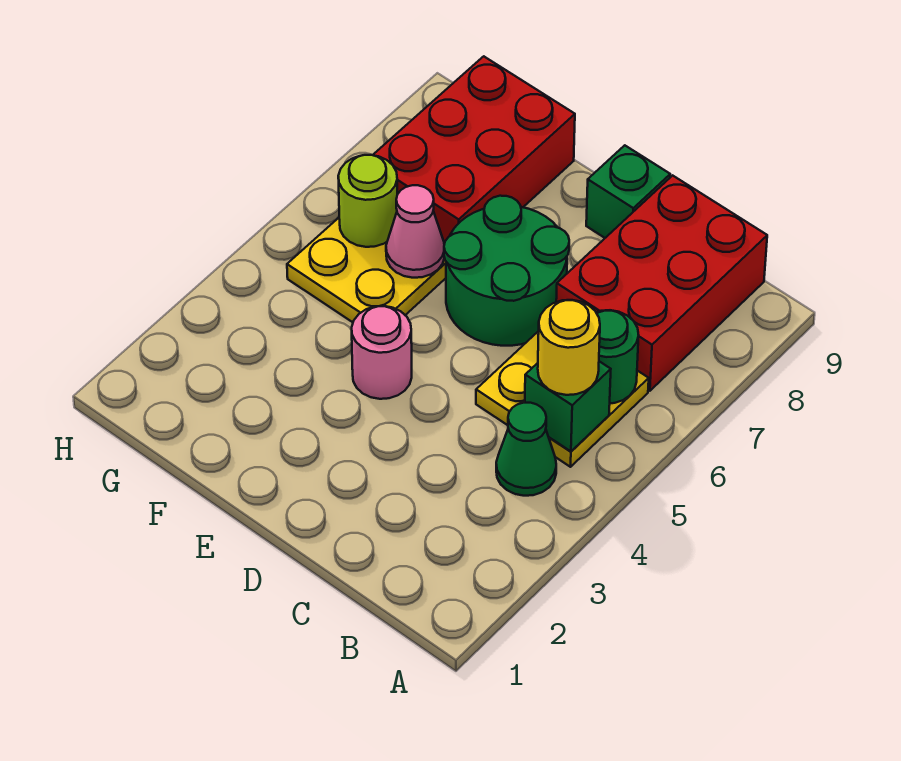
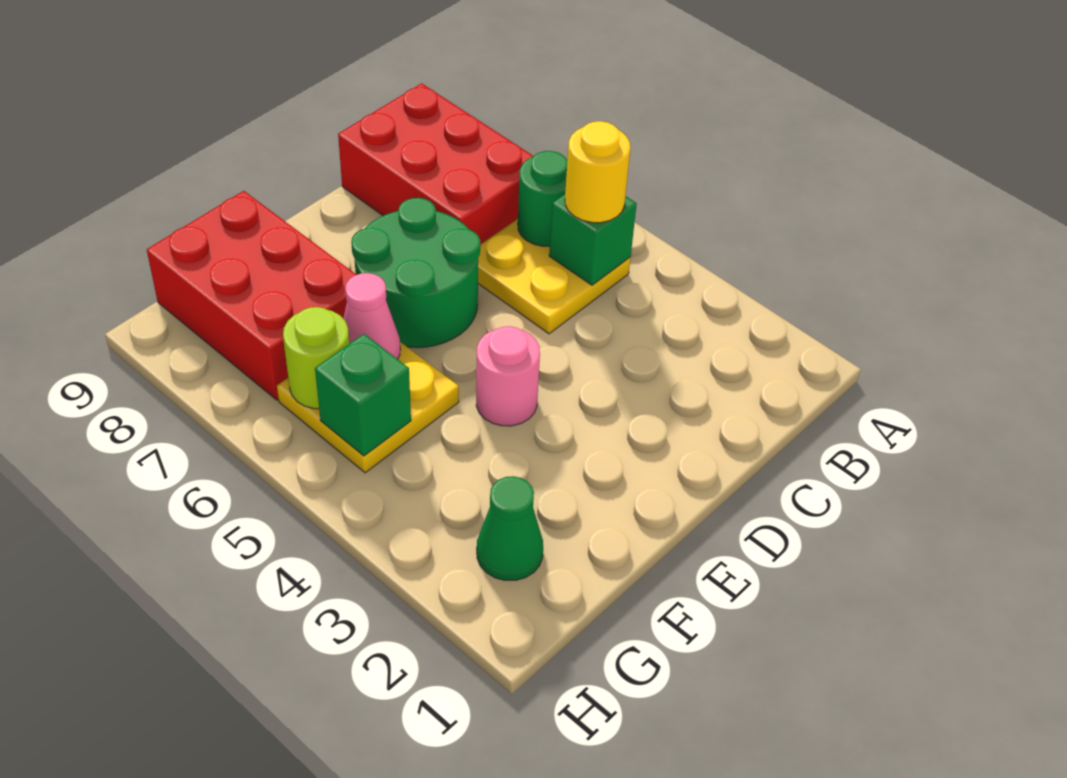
green cone B4 level 1 -> green cone G2 level 1
green brick D9 level 1 -> green brick G5 level 2

